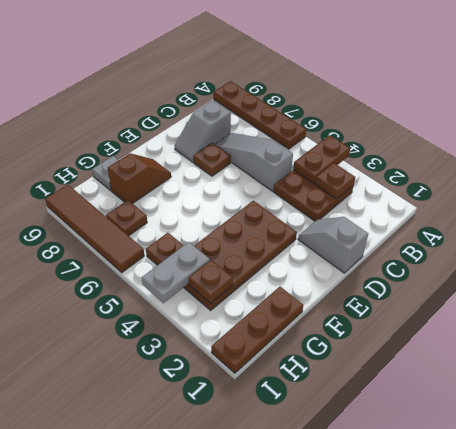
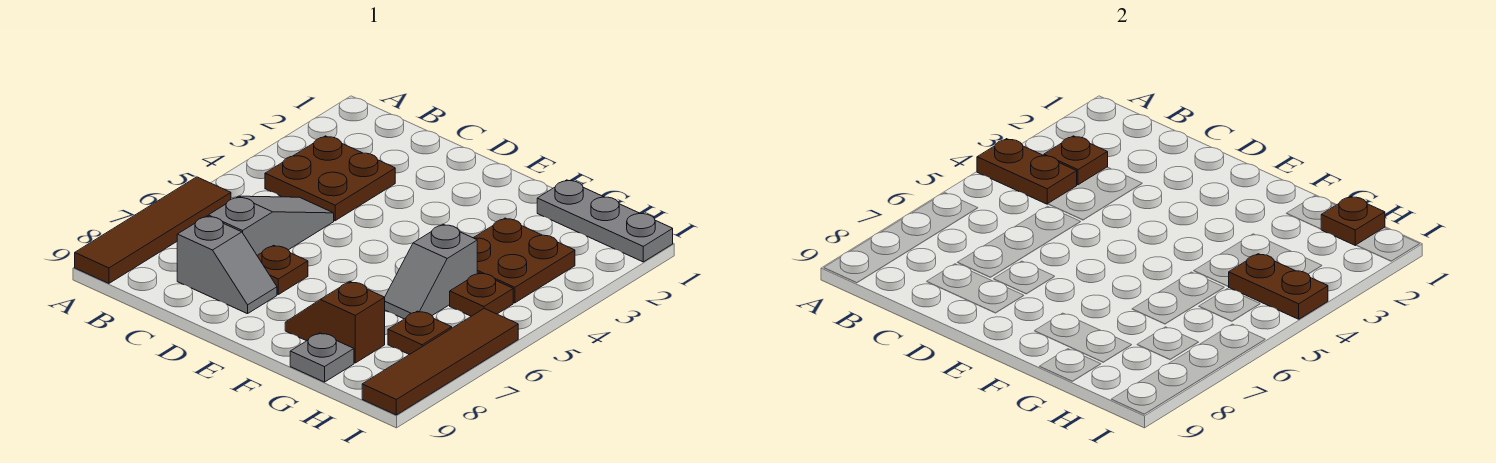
brown plate A6:A9 level 1 -> brown tile A6:A9 level 1
grey slope C5:C7 level 1 top 5 -> grey slope C5:C7 level 1 top 7
grey slope D1:D2 level 1 top 1 -> grey slope G5:G6 level 1 top 5
brown plate E3:H4 level 1 -> brown plate G3:H4 level 1
brown plate G1:I1 level 1 -> grey plate G1:I1 level 1
brown plate H3 level 2 -> brown plate H1 level 2
grey plate H4:I4 level 2 -> brown plate H4:I4 level 2

